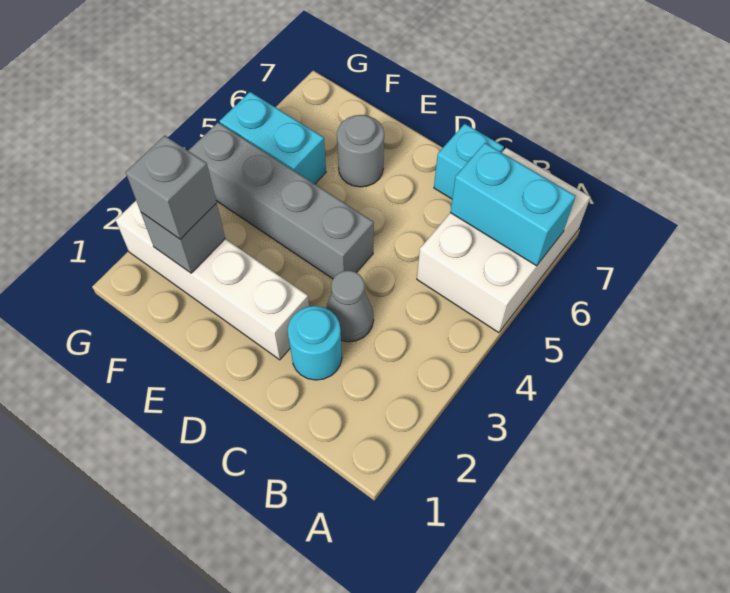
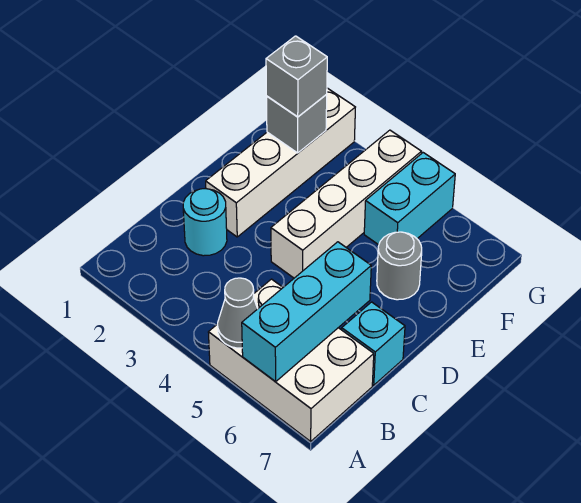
cyan brick A6:B6 level 2 -> cyan brick A6:C6 level 2
grey cone C3 level 1 -> grey cone A5 level 2
grey brick D4:G4 level 1 -> white brick D4:G4 level 1

